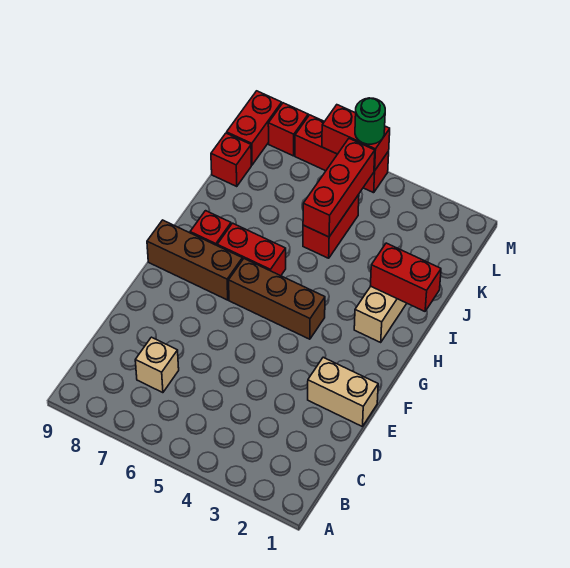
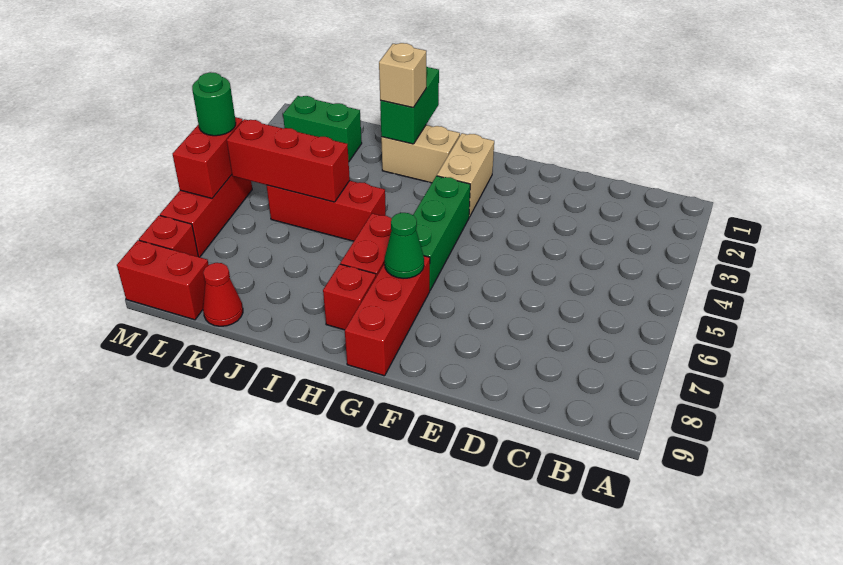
tan brick C7 level 1 -> tan brick I2 level 3
tan brick E1:E2 level 1 -> tan brick G2:G3 level 1
brown brick G4:G6 level 1 -> green brick G4:G6 level 1
brown brick G7:G9 level 1 -> red brick G7:G9 level 1
none -> green cone G7 level 2
red brick I1:I2 level 2 -> green brick I1:I2 level 2
red brick J5:K5 level 1 -> red brick I5:K5 level 1
none -> green brick K2:L2 level 1
red brick K9 level 1 -> red cone K9 level 1

